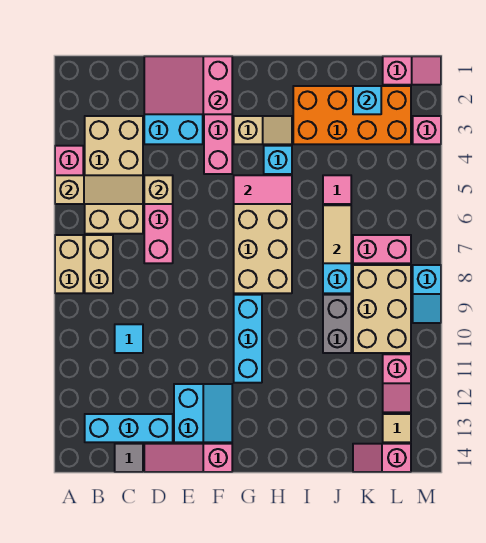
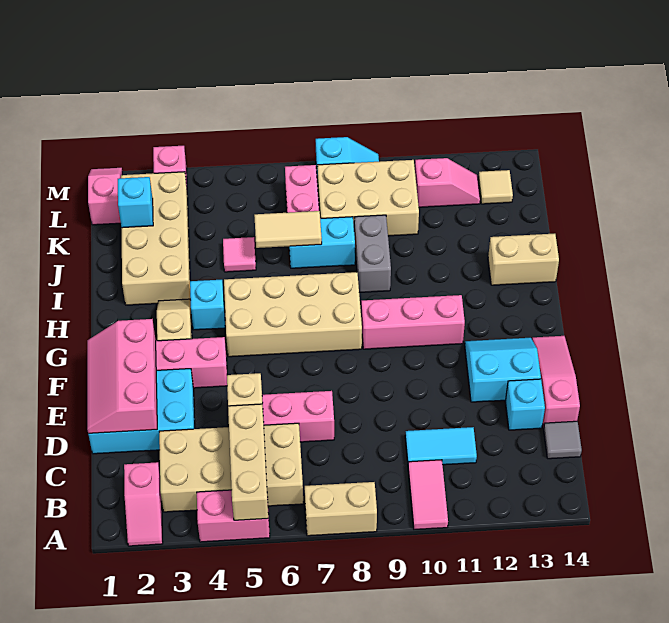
tan slope A5:C5 level 2 top A -> tan brick A5:C5 level 2
tan brick B7:B8 level 1 -> tan brick I13:I14 level 1
cyan brick B13:D13 level 1 -> cyan brick D13 level 1
cyan tile C10 level 1 -> cyan tile C10:C11 level 1
pink slope D1:F2 level 2 top F -> pink slope D1:F2 level 2 top 2
pink slope D14:F14 level 1 top F -> pink slope D14:F14 level 1 top D
pink tile G5:H5 level 2 -> pink tile A10:B10 level 1
cyan brick G9:G11 level 1 -> pink brick G9:G11 level 1
orange brick I2:L3 level 1 -> tan brick I2:L3 level 1
grey brick J9:J10 level 1 -> grey brick I9:J9 level 1
pink slope K14:L14 level 1 top L -> pink slope A2:B2 level 1 top B

